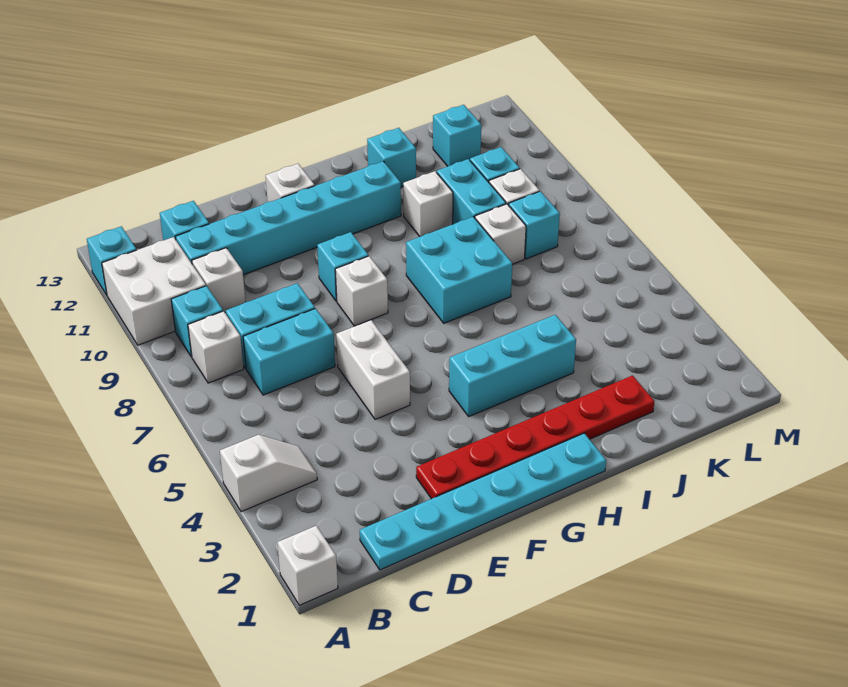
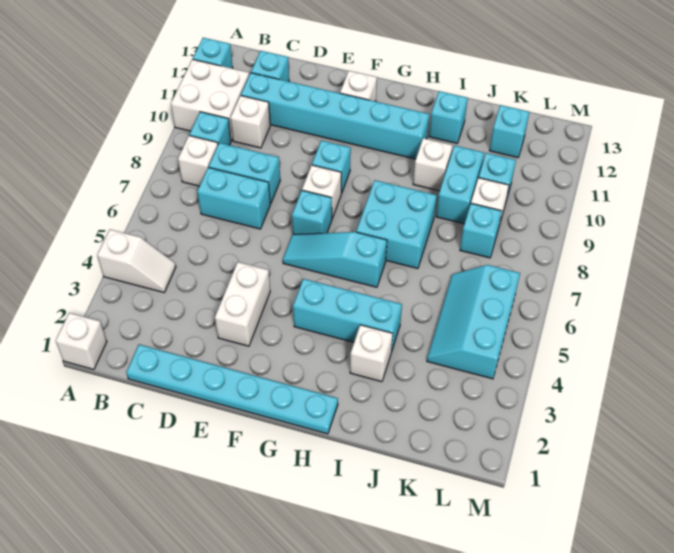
red plate E2:J2 level 1 -> none
white brick E5:E6 level 1 -> white brick E3:E4 level 1
none -> cyan slope F6:H6 level 1 top H
none -> cyan brick F7 level 1
white brick J8 level 1 -> white brick I3 level 1
none -> cyan slope K4:L6 level 1 top L

